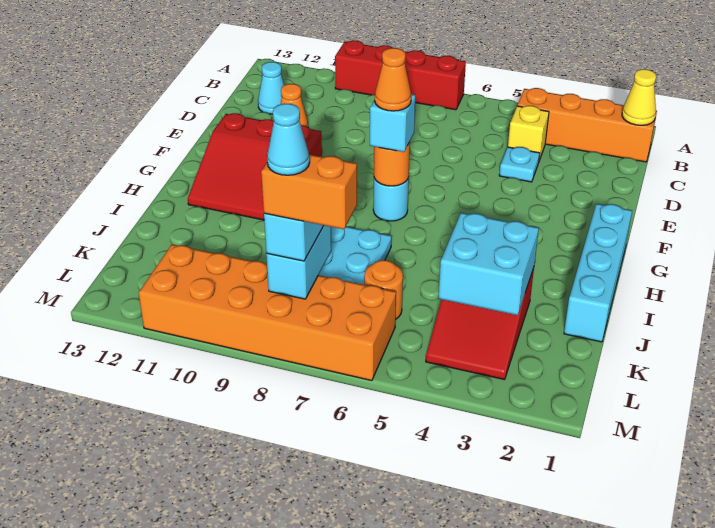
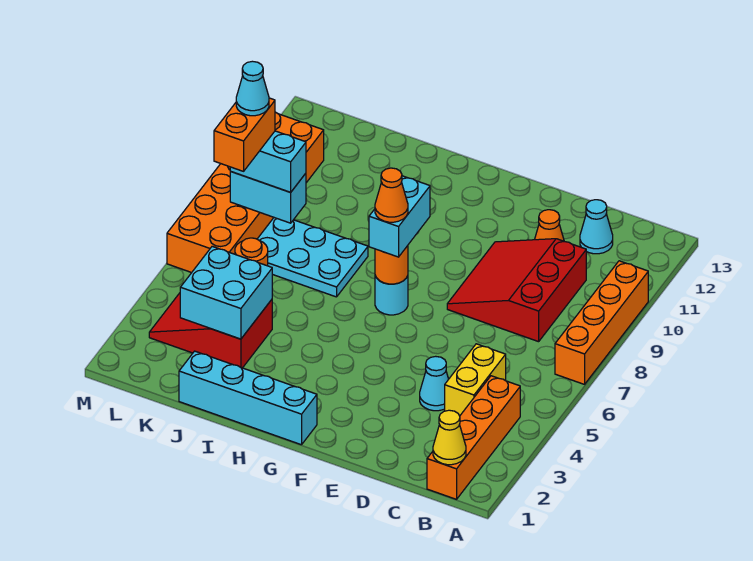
red brick A7:A10 level 1 -> orange brick A7:A10 level 1
yellow brick C4 level 1 -> yellow brick C4:C5 level 1
cyan plate D4 level 1 -> cyan cone D4 level 1
red slope F10:H12 level 1 top F -> red slope C8:E10 level 1 top C
cyan brick G7 level 3 -> cyan brick G7:G8 level 3

